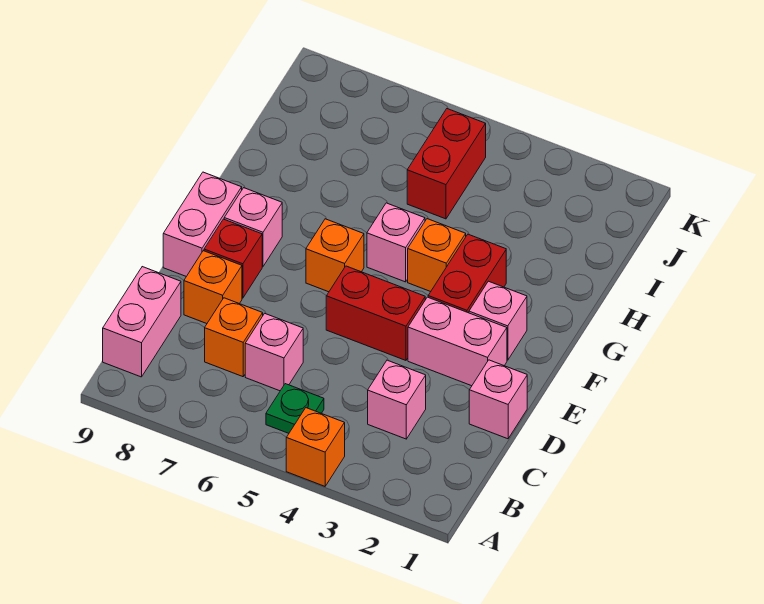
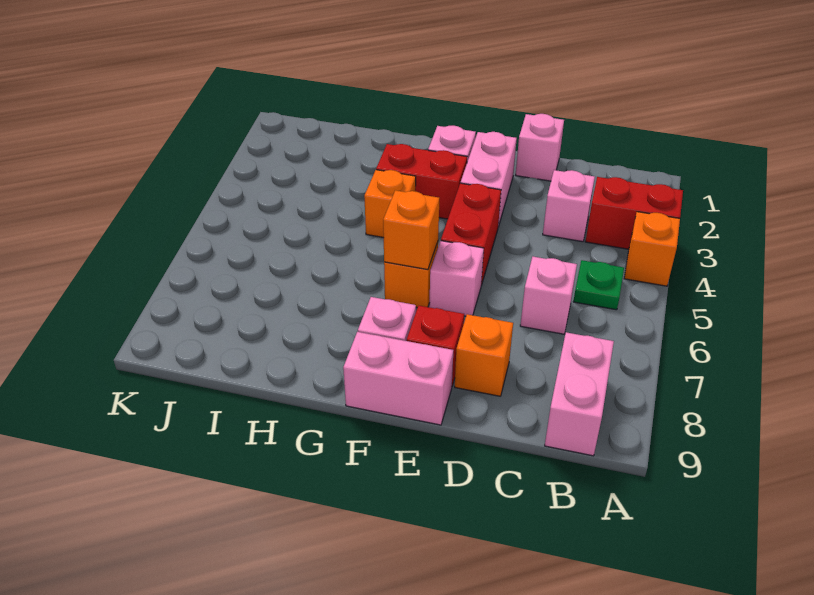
pink brick B9:C9 level 1 -> pink brick B8:B9 level 1
orange brick C7 level 1 -> orange brick F6 level 2
pink brick G5 level 1 -> pink brick E6 level 1
red brick I5:J5 level 1 -> red brick A3:B3 level 1

